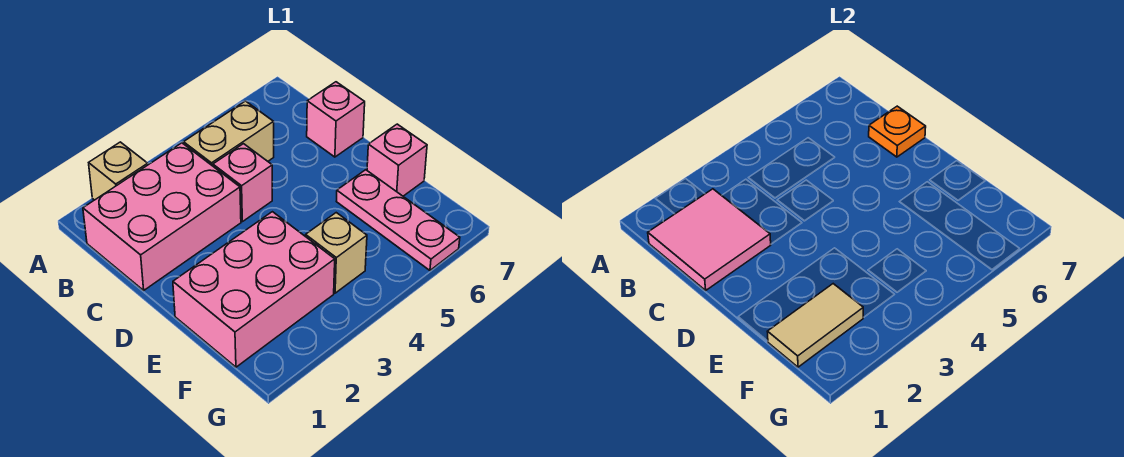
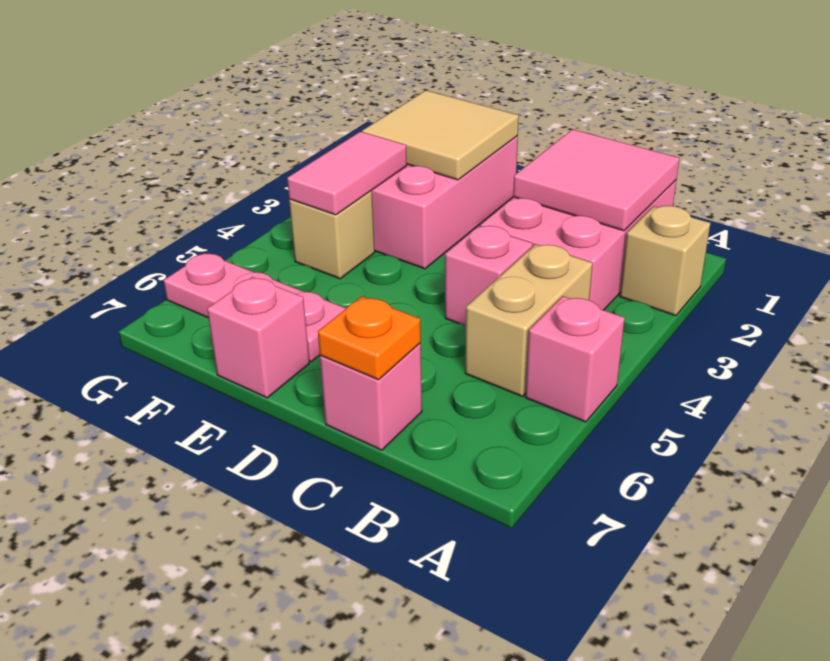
none -> pink brick A5 level 1
tan tile F1:F2 level 2 -> tan tile E1:F2 level 2
none -> pink tile F3:F4 level 2

